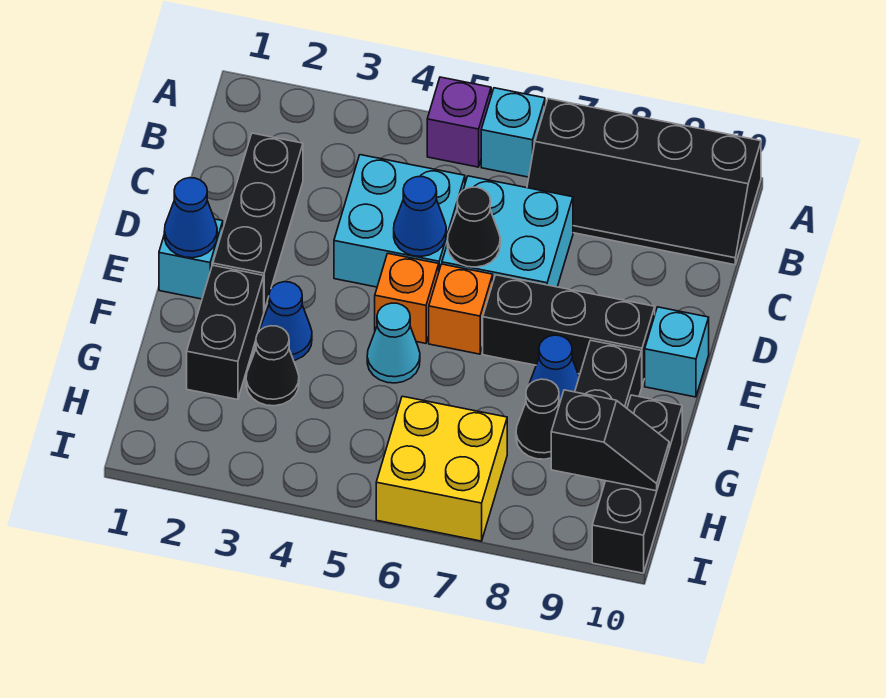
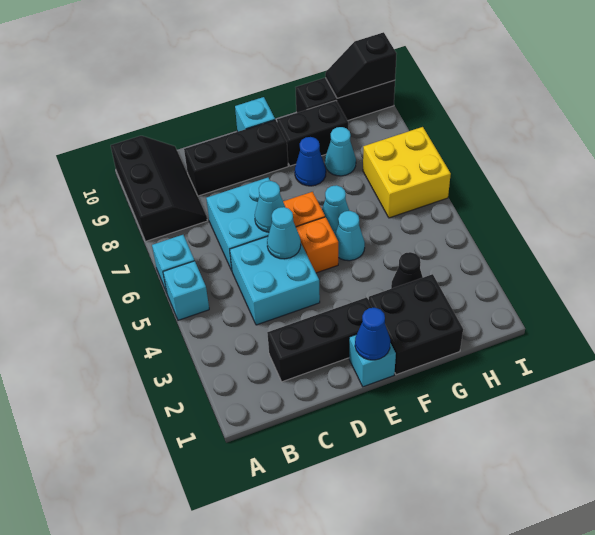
purple brick A5 level 1 -> cyan brick A5 level 1
black slope A7:B10 level 1 top A -> black slope A8:B10 level 1 top A
blue cone D5 level 2 -> cyan cone D5 level 2
black cone D6 level 2 -> cyan cone D6 level 2
black brick E7:E9 level 1 -> black brick C9:E9 level 1
black brick F2:G2 level 1 -> black brick F1:G2 level 1
blue cone F3 level 1 -> none
none -> cyan cone F6 level 1
black cone G8 level 1 -> cyan cone G8 level 1
black slope H9:H10 level 2 top 9 -> black slope H10:I10 level 2 top I

